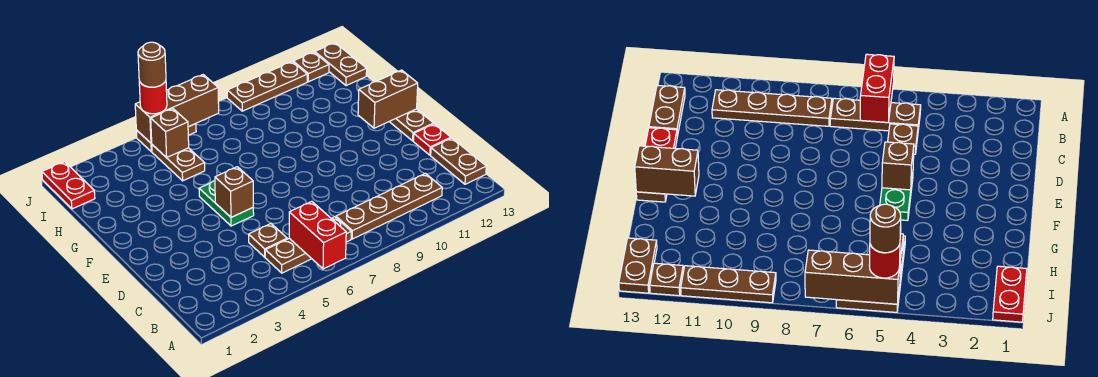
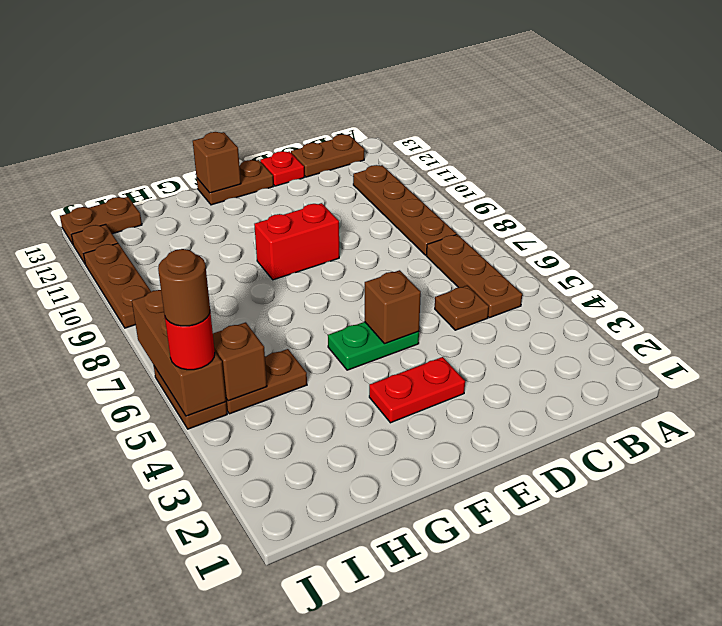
red brick A6:B6 level 2 -> red brick E9:F9 level 1
brown brick F12:F13 level 2 -> brown brick F13 level 2
red plate I1:J1 level 1 -> red plate E3:F3 level 1

